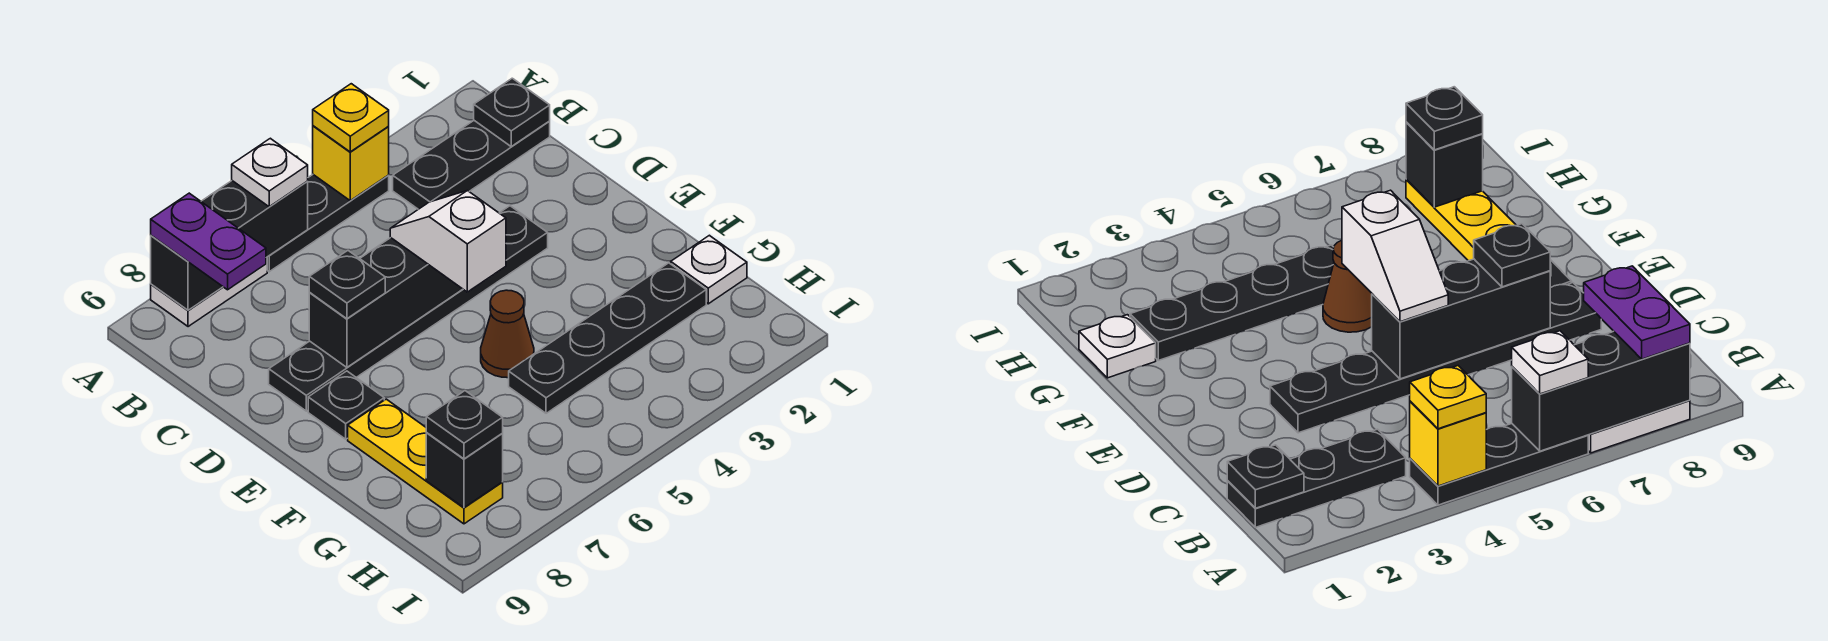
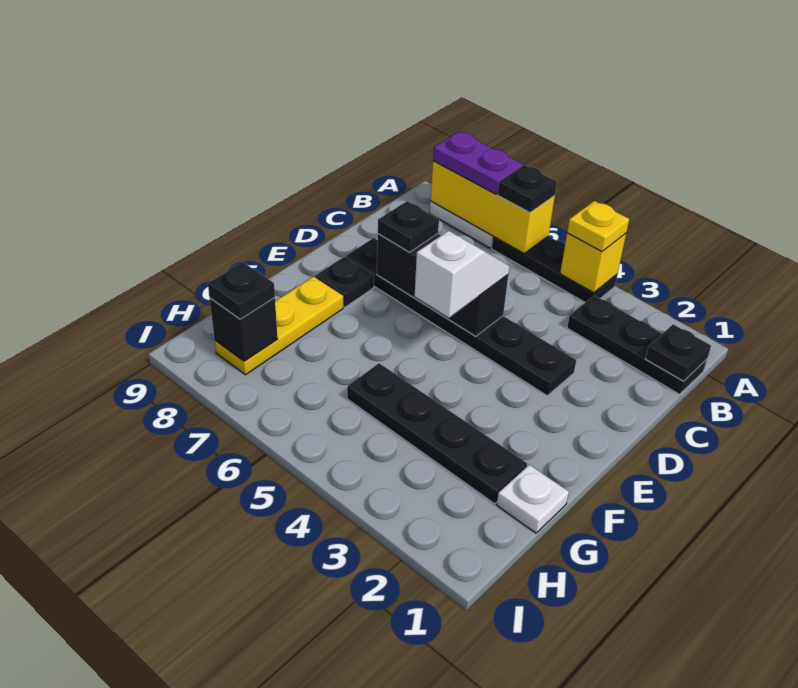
black brick A6:A8 level 2 -> yellow brick A6:A8 level 2
white plate A6 level 3 -> black plate A6 level 3
purple plate A8:B8 level 3 -> purple plate A7:A8 level 3
brown cone F5 level 1 -> none

